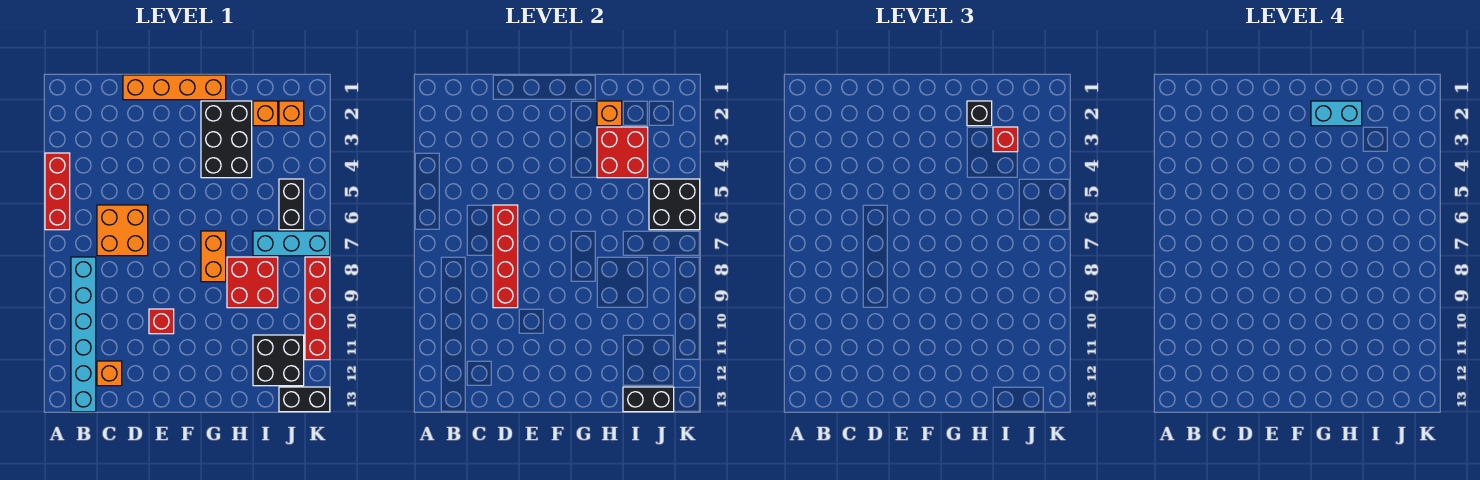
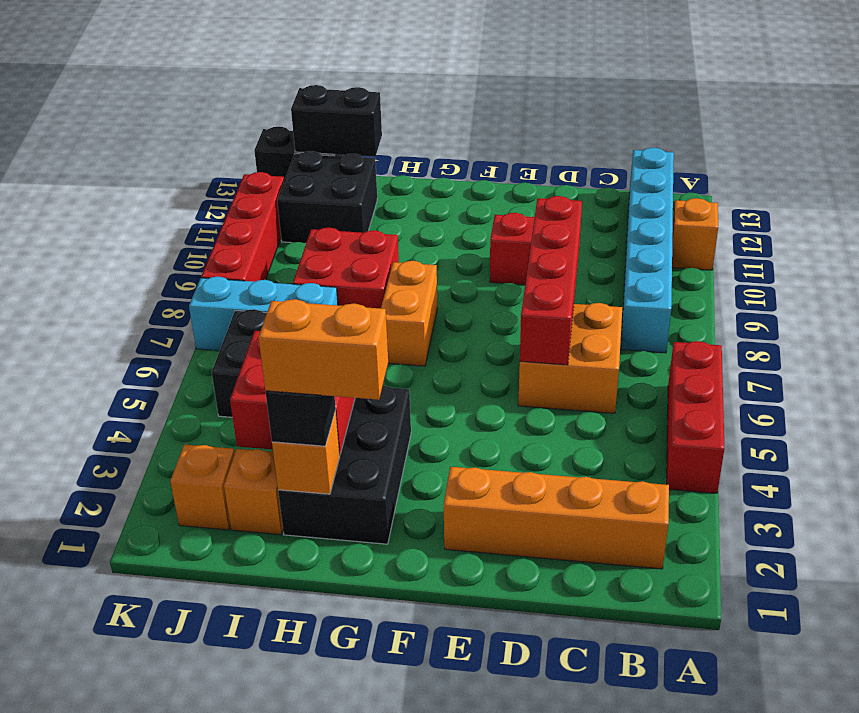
orange brick C12 level 1 -> orange brick A11 level 1
orange brick D1:G1 level 1 -> orange brick B2:E2 level 1
cyan brick G2:H2 level 4 -> orange brick G2:H2 level 4
red brick I3 level 3 -> none
black brick J5:K6 level 2 -> none

